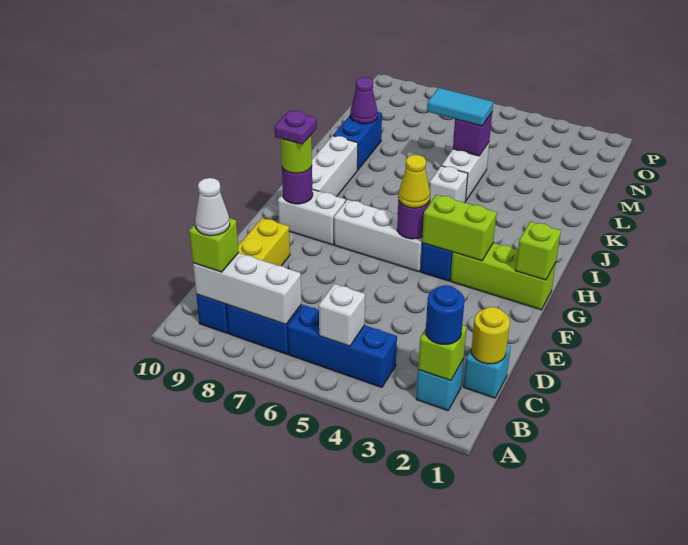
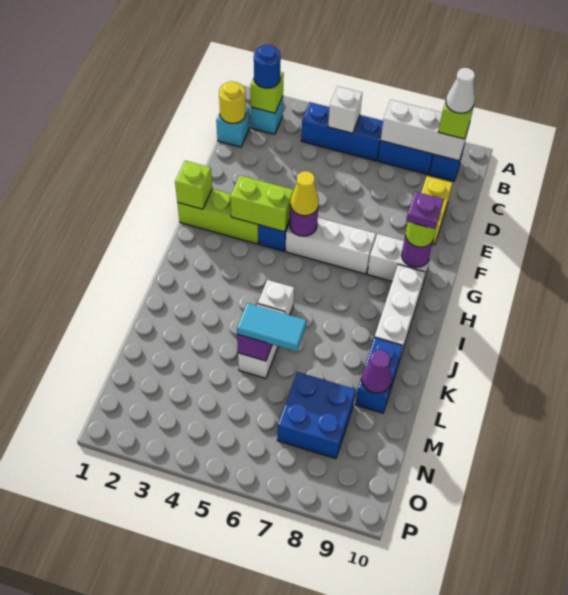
none -> blue brick M7:N8 level 1

